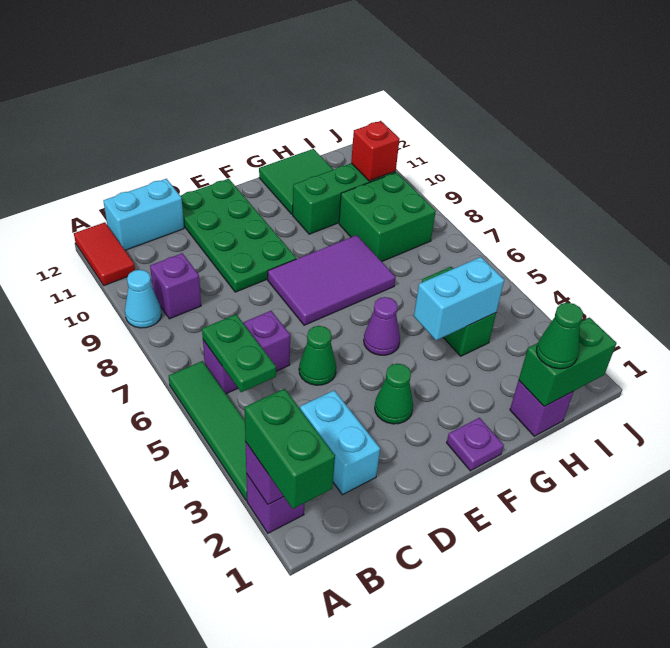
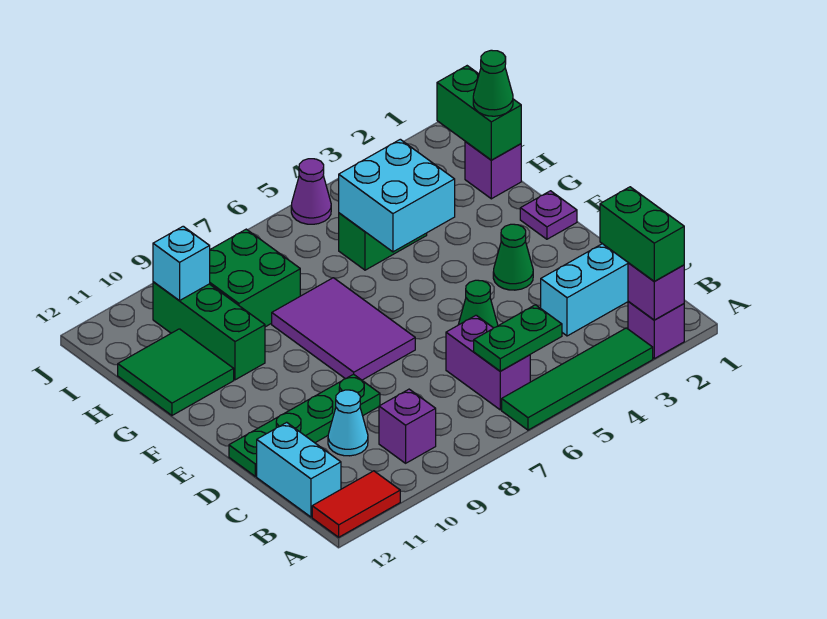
green brick A1:A2 level 3 -> green brick A2:B2 level 3
cyan cone A9 level 1 -> cyan cone C10 level 1
green plate D9:E12 level 1 -> green plate D9:D12 level 1
purple cone F5 level 1 -> purple cone J5 level 1
cyan brick G4:H4 level 2 -> cyan brick G4:H5 level 2
red brick I10 level 2 -> cyan brick I10 level 2

